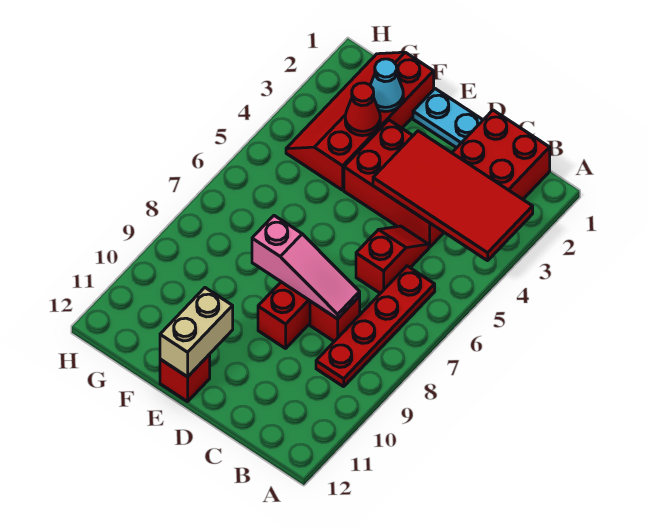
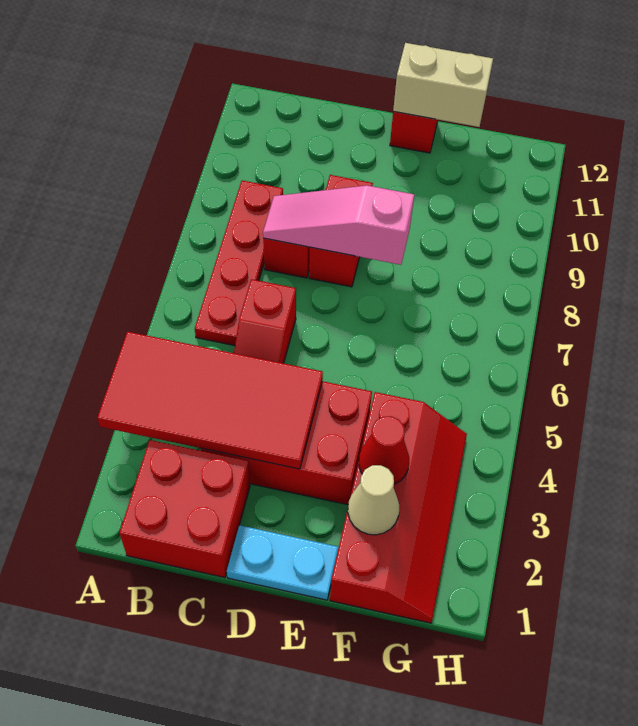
tan brick E11:E12 level 2 -> tan brick E12:F12 level 2
cyan cone F2 level 2 -> tan cone F2 level 2

